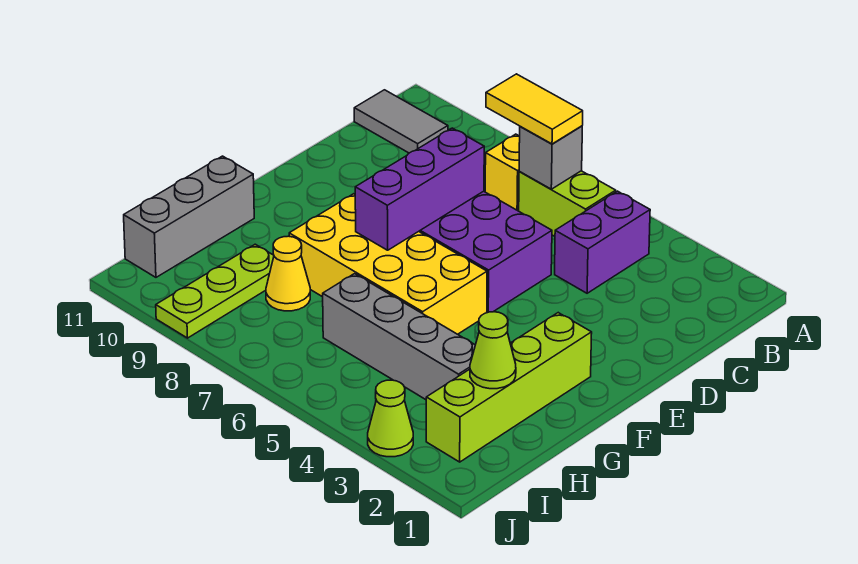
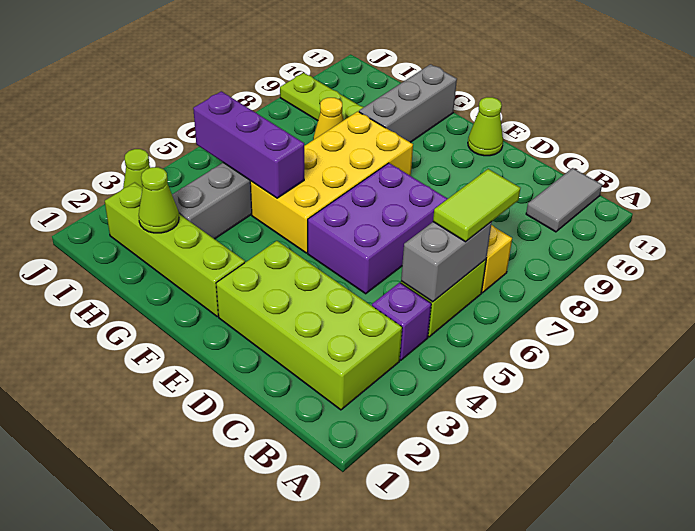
none -> lime brick B2:E3 level 1
purple brick B4:C4 level 1 -> purple brick B4 level 1
grey brick B6 level 2 -> grey brick B5:B6 level 2
yellow tile B6:B7 level 3 -> lime tile B6:B7 level 3
purple brick D7:F7 level 2 -> purple brick G5:I5 level 2
none -> lime cone E11 level 1
grey brick G11:I11 level 1 -> grey brick G9:G11 level 1

